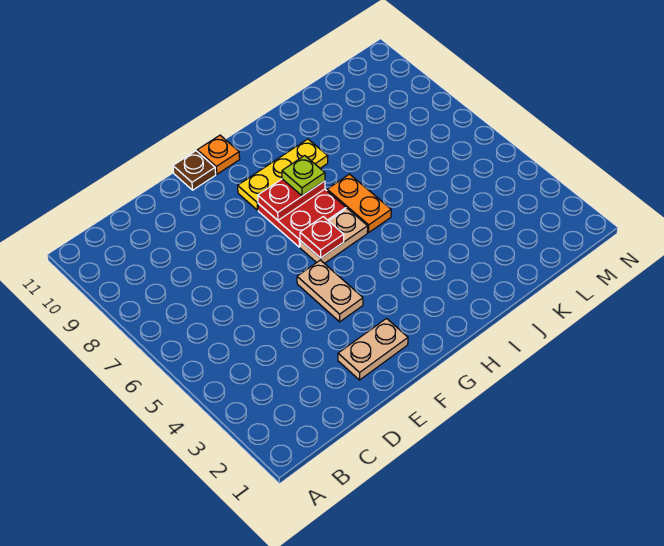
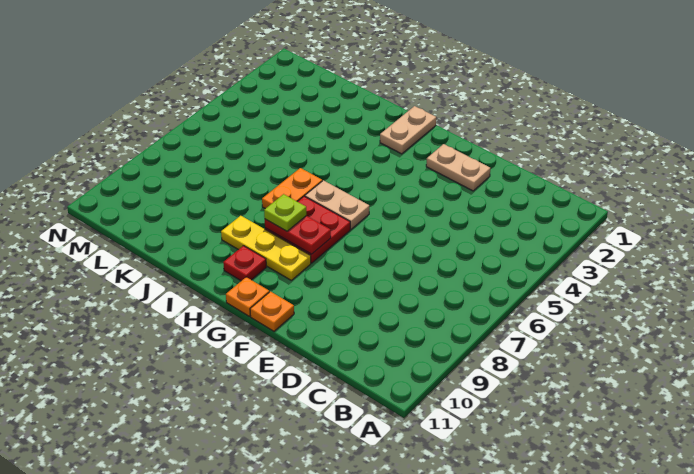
tan plate F4:F5 level 1 -> tan plate H1:H2 level 1
brown plate F11 level 1 -> orange plate F11 level 1
red plate G6 level 2 -> red plate H10 level 1

